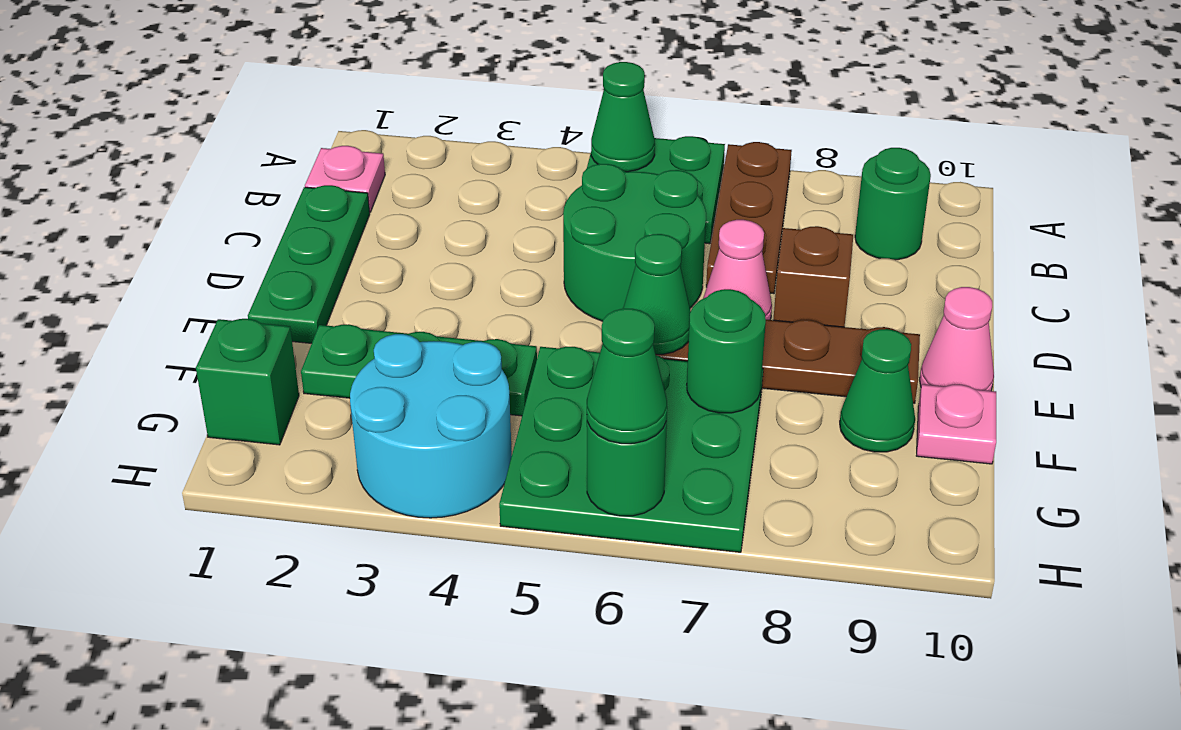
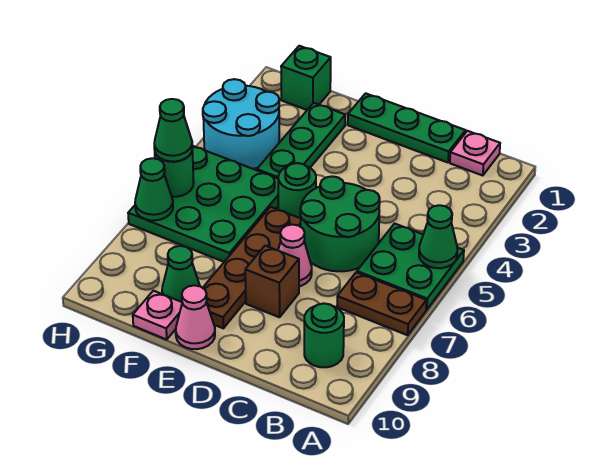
brown plate A7:C7 level 1 -> brown plate A7:B7 level 1
green cone E6 level 2 -> green cone H7 level 2
green round brick F7 level 2 -> green round brick E5 level 1

